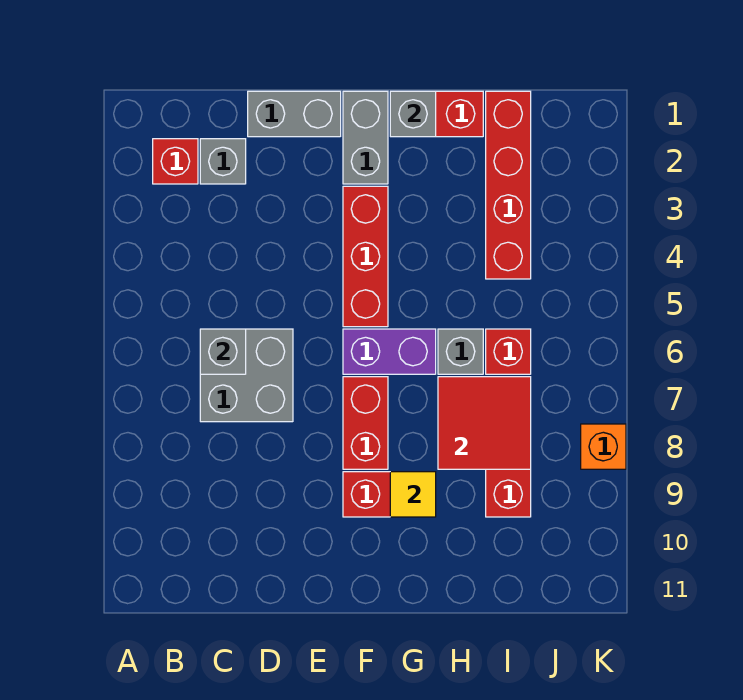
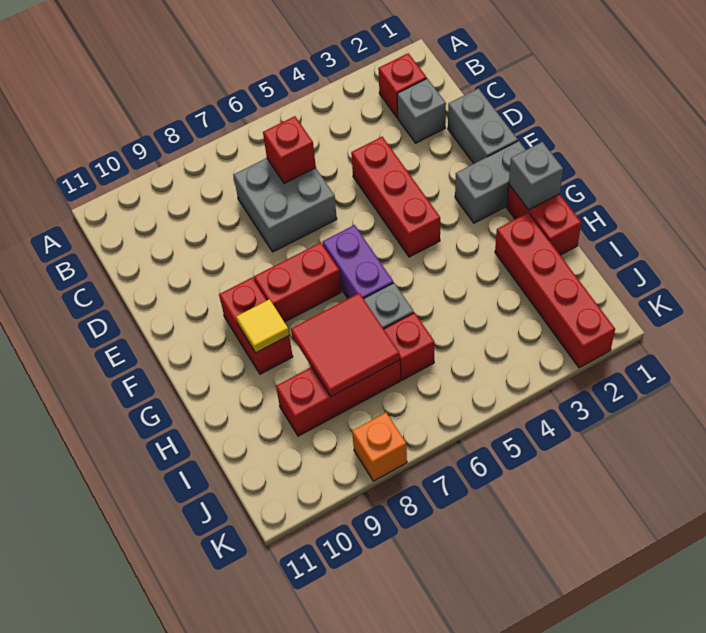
grey brick C6 level 2 -> red brick C6 level 2
red brick F3:F5 level 1 -> red brick D4:F4 level 1
red brick I1:I4 level 1 -> red brick H2:K2 level 1

